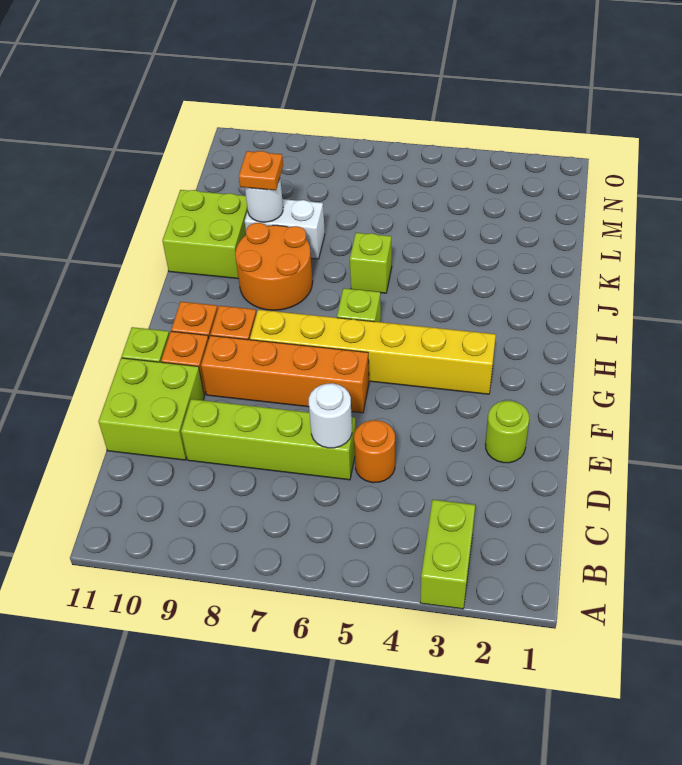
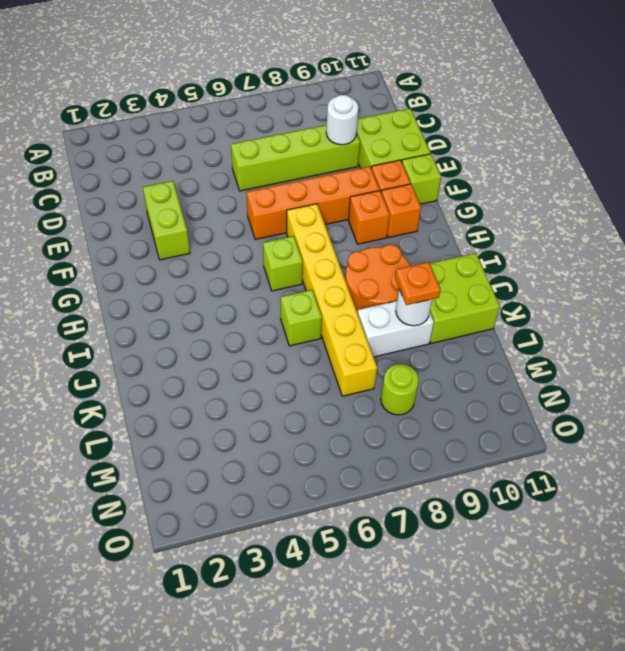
lime brick A3:B3 level 1 -> lime brick E3:F3 level 1
orange round brick D5 level 1 -> none
white round brick D6 level 2 -> white round brick D9 level 2
lime round brick E2 level 1 -> lime round brick M8 level 1
yellow brick G3:G8 level 1 -> yellow brick G7:L7 level 1

